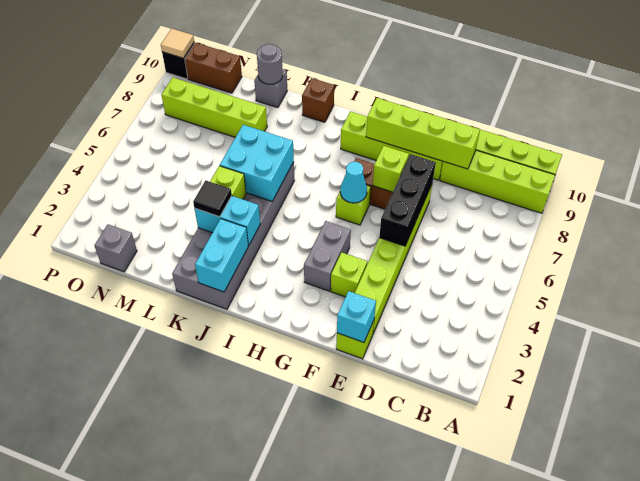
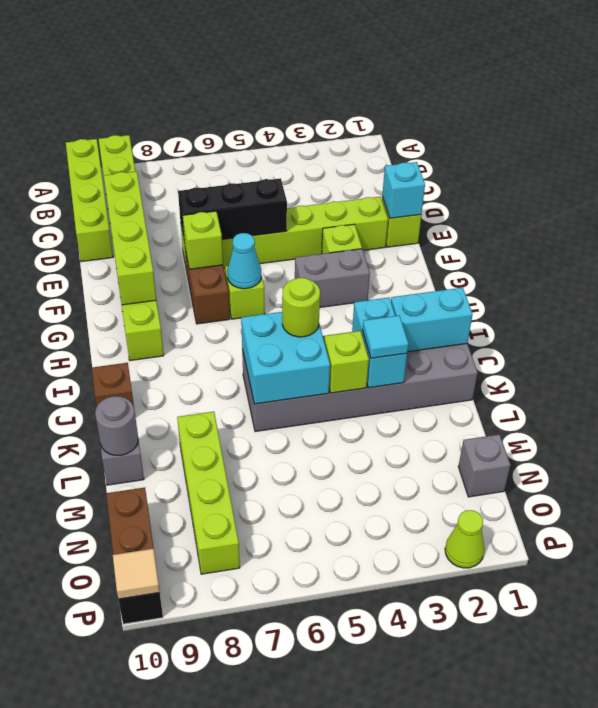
none -> lime round brick J5 level 3
black tile K3 level 3 -> cyan tile K3 level 3
none -> lime cone P2 level 1

